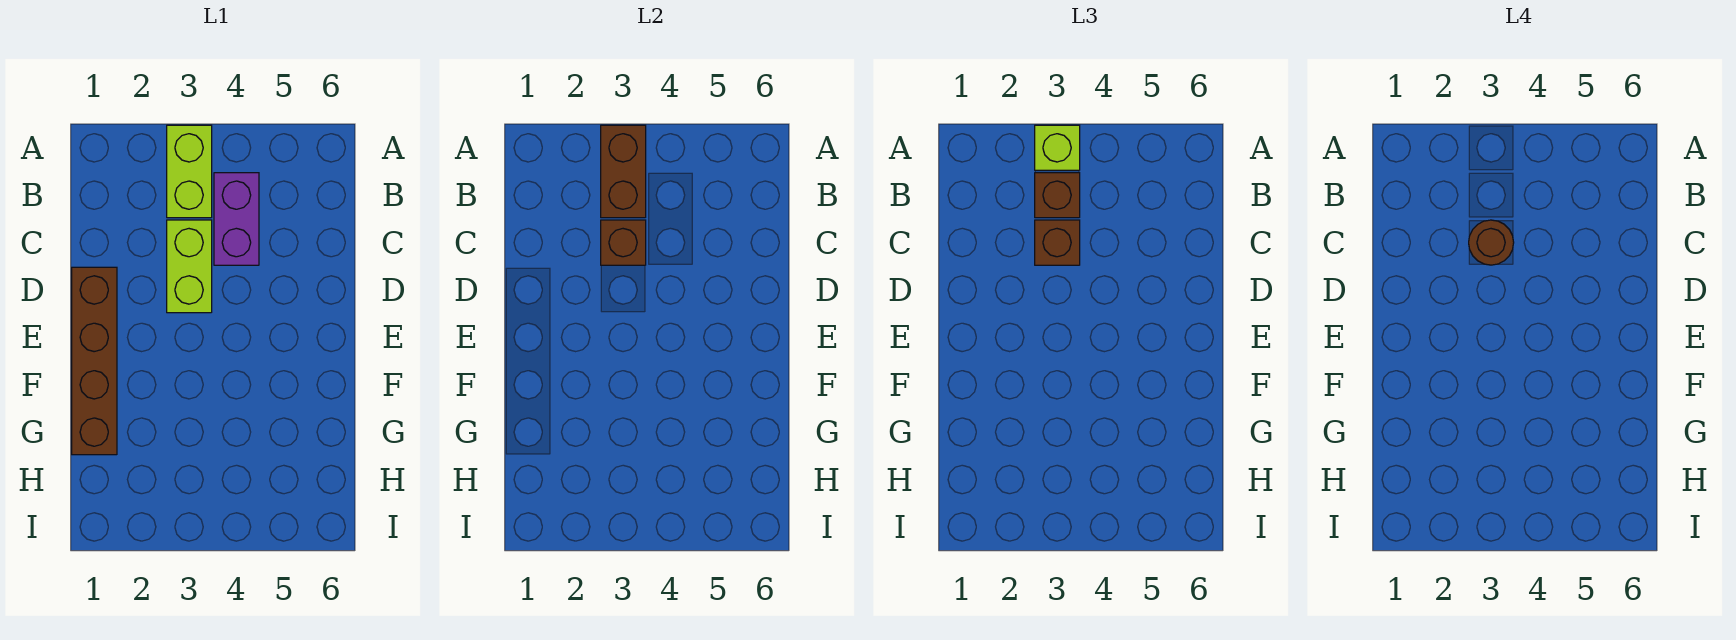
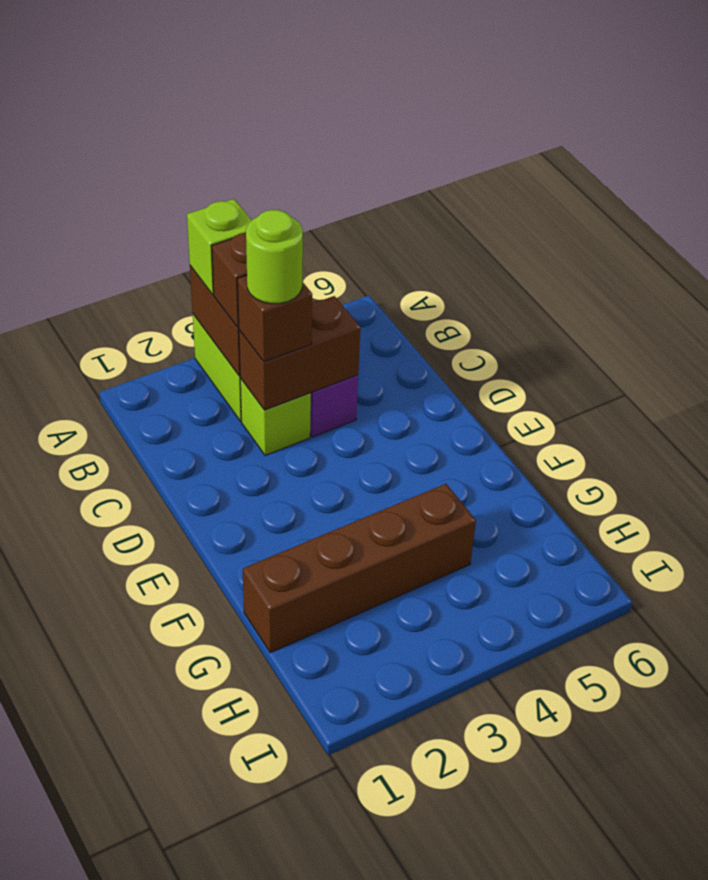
lime brick C3:D3 level 1 -> lime brick C3 level 1
brown brick C3 level 2 -> brown brick C3:C4 level 2
brown round brick C3 level 4 -> lime round brick C3 level 4
brown brick D1:G1 level 1 -> brown brick G1:G4 level 1

